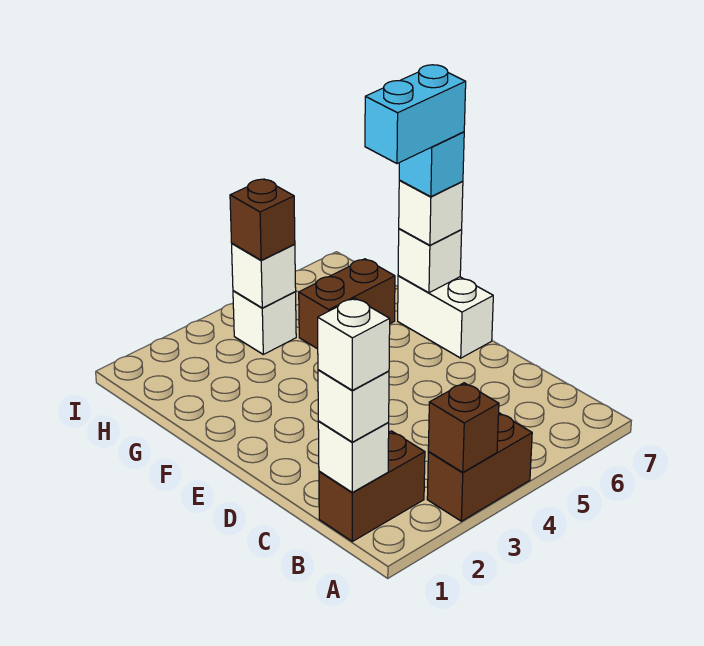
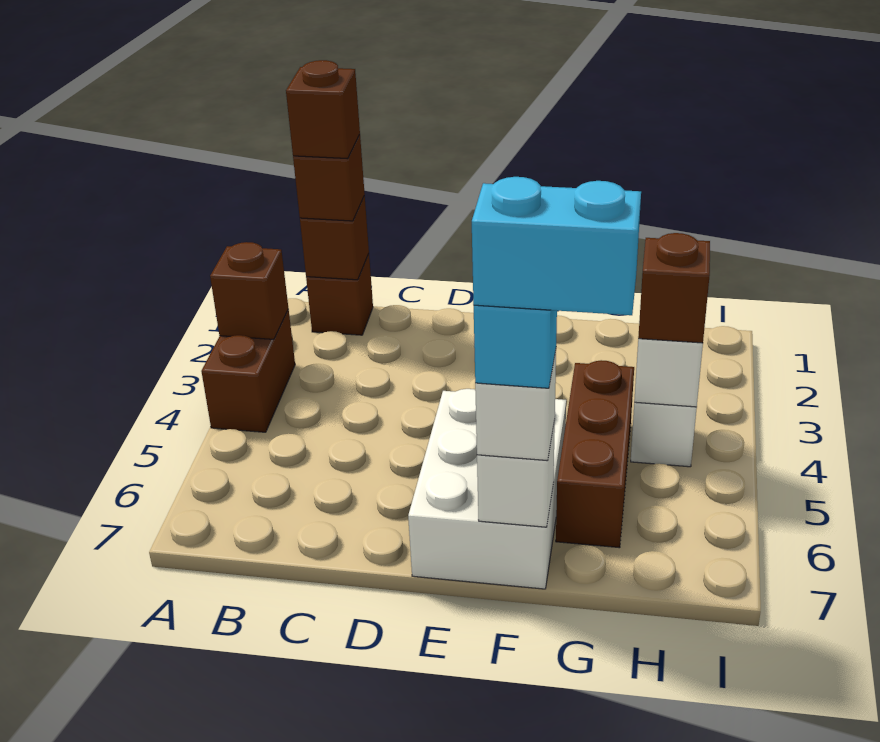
brown brick B1:B2 level 1 -> brown brick B1 level 1
white brick B1 level 2 -> brown brick B1 level 2
white brick B1 level 3 -> brown brick B1 level 3
white brick B1 level 4 -> brown brick B1 level 4
white brick E7:F7 level 1 -> white brick E5:F7 level 1
cyan brick F6:F7 level 5 -> cyan brick F7:G7 level 5
brown brick G5:G6 level 1 -> brown brick G4:G6 level 1

